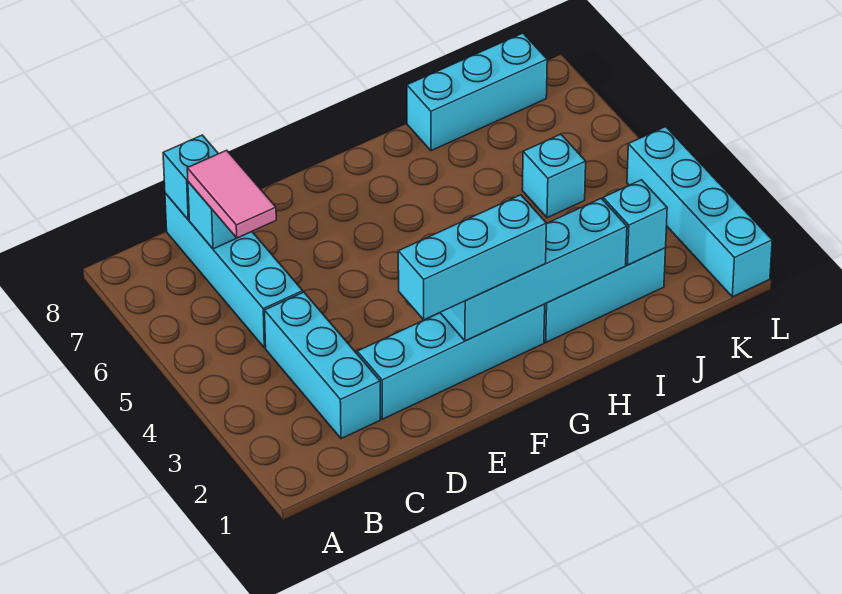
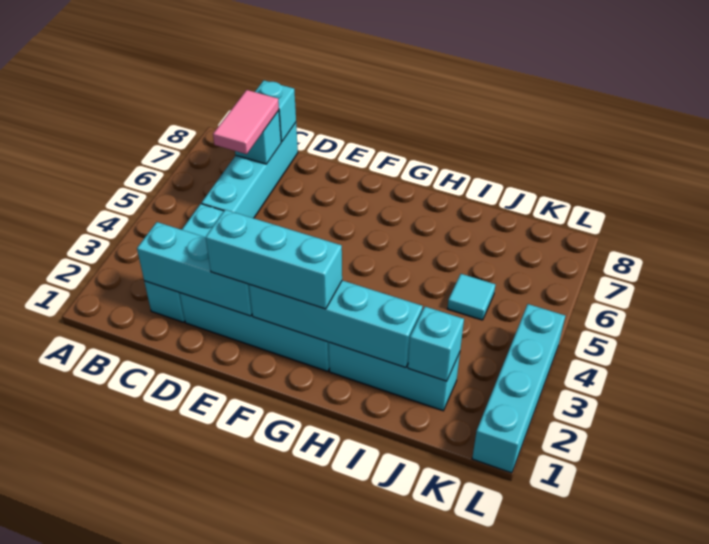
cyan brick I8:K8 level 1 -> cyan brick C2:E2 level 2
cyan brick J5 level 1 -> cyan tile J5 level 1

